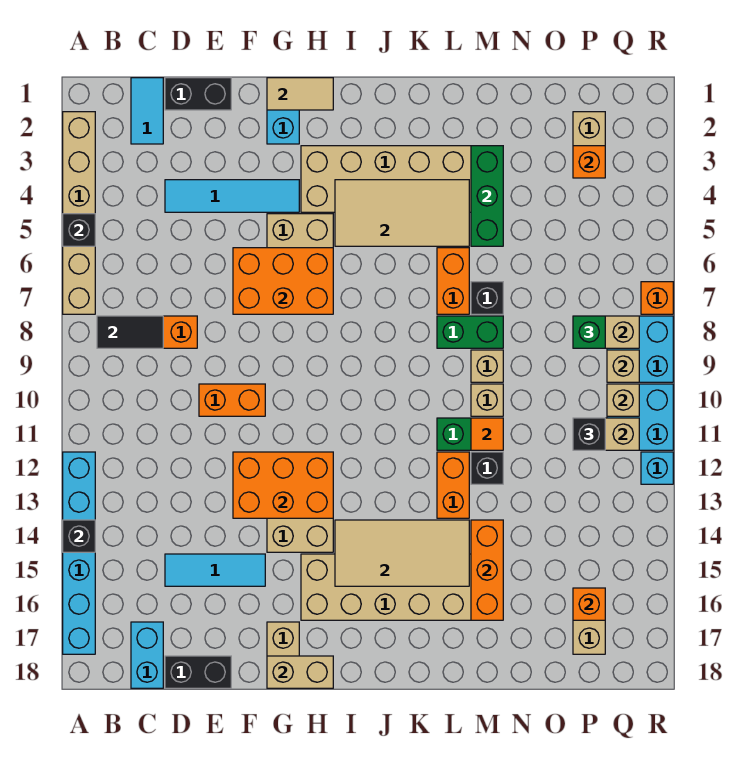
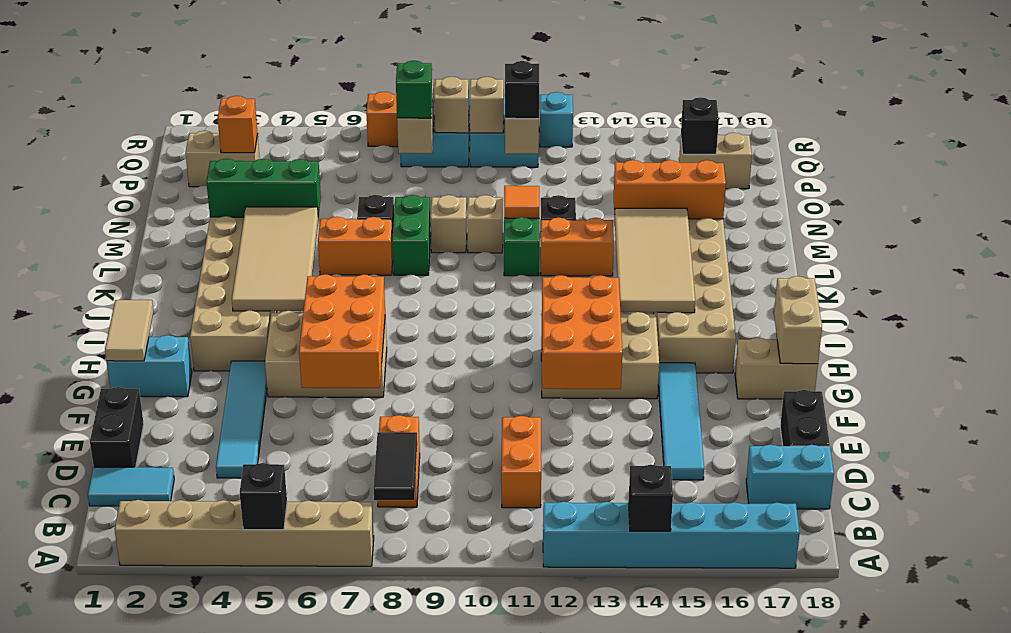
cyan tile D15:F15 level 1 -> cyan tile D15:G15 level 1
orange brick E10:F10 level 1 -> orange brick C11:D11 level 1
orange brick P16 level 2 -> black brick P16 level 2

